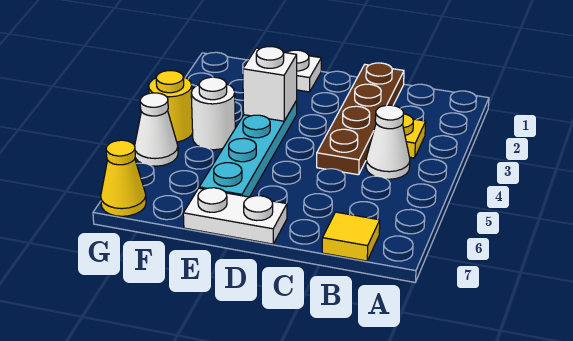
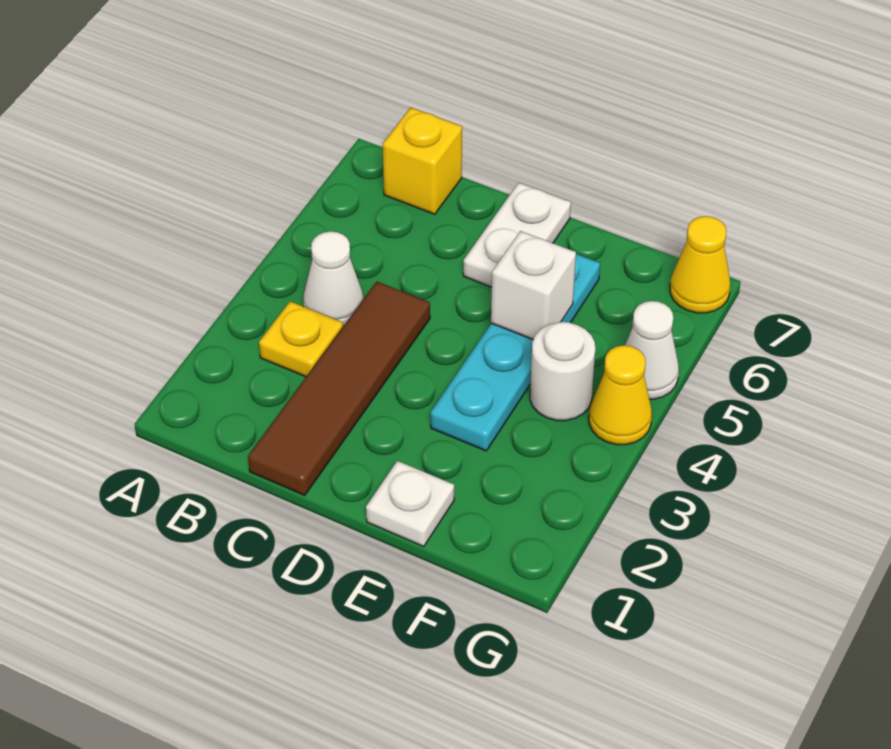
yellow tile B7 level 1 -> yellow brick B7 level 1
brown plate C1:C4 level 1 -> brown tile C1:C4 level 1
white plate D7:E7 level 1 -> white plate D6:D7 level 1
white brick E3 level 2 -> white brick E5 level 2
yellow round brick G4 level 1 -> yellow cone G4 level 1

